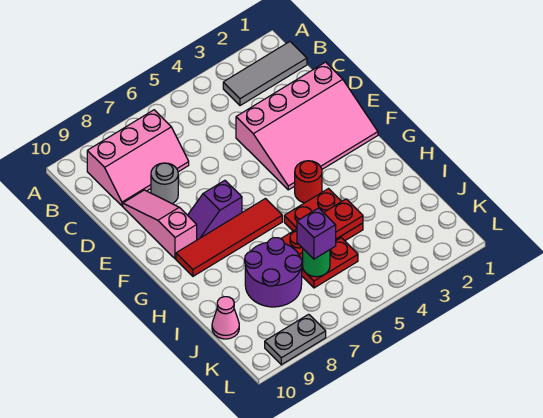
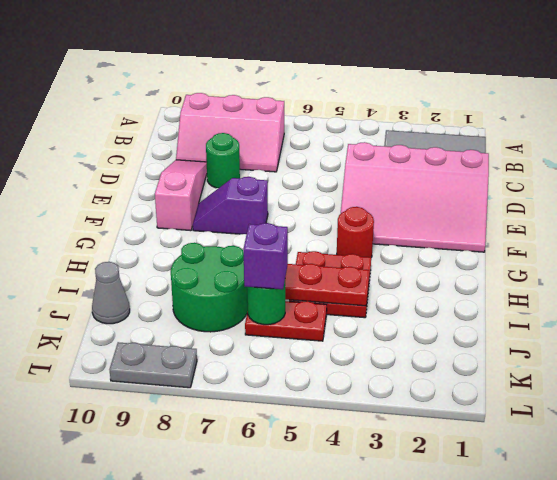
grey round brick D8 level 1 -> green round brick D8 level 1
red tile G6:G9 level 1 -> none
purple round brick I7:J8 level 1 -> green round brick I7:J8 level 1
pink cone J10 level 1 -> grey cone J10 level 1

